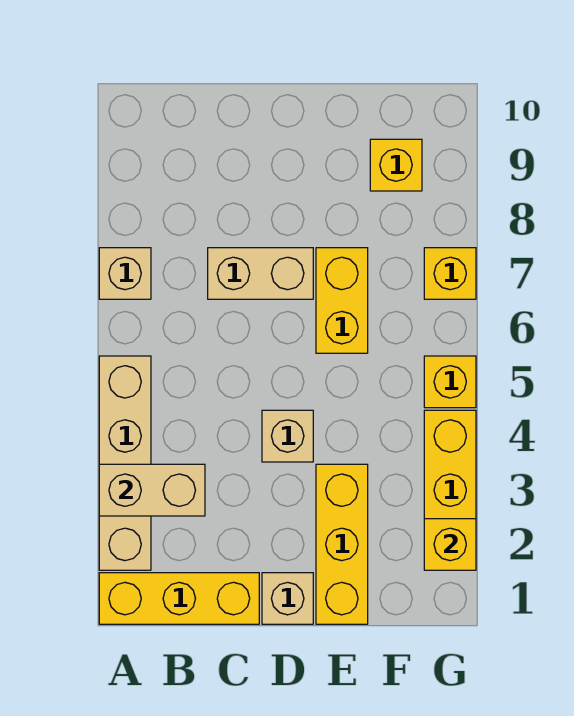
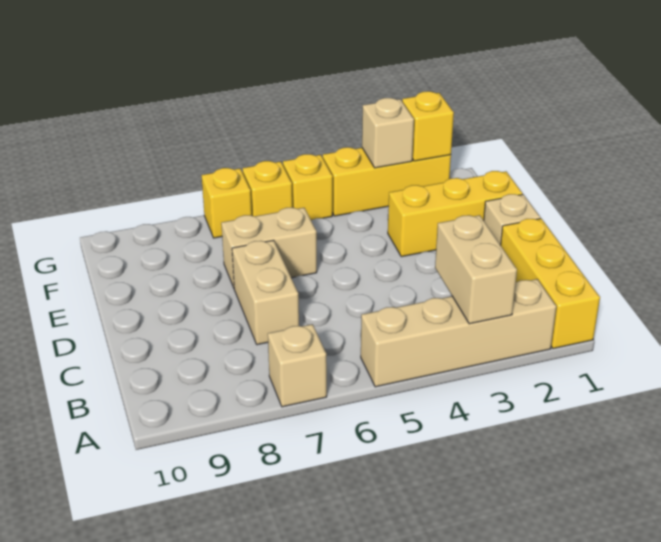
tan brick D4 level 1 -> tan brick G3 level 2
yellow brick E6:E7 level 1 -> tan brick E6:E7 level 1
yellow brick F9 level 1 -> yellow brick G6 level 1

